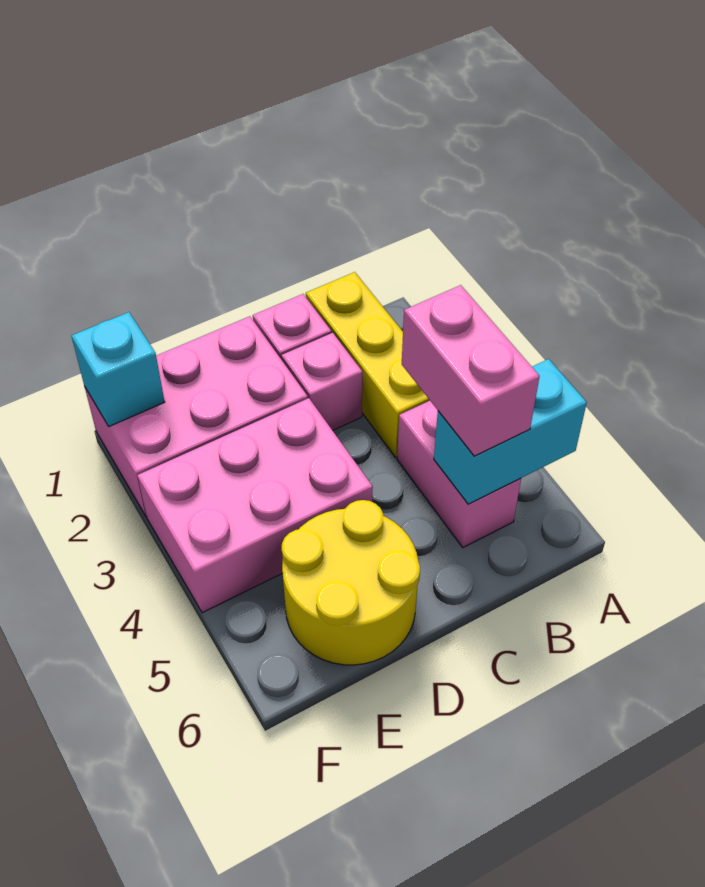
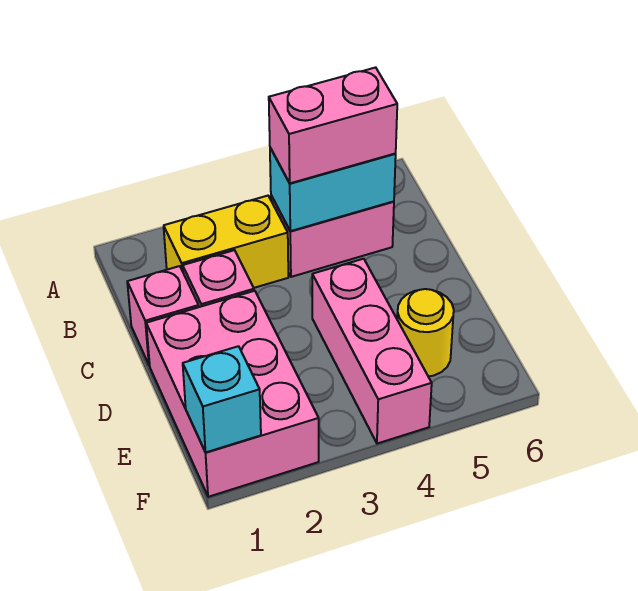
cyan brick A5:B5 level 2 -> cyan brick B4:B5 level 2
yellow brick B1:B3 level 1 -> yellow brick B2:B3 level 1
pink brick D3:F4 level 1 -> pink brick D4:F4 level 1
yellow round brick D5:E6 level 1 -> yellow round brick E5 level 1

